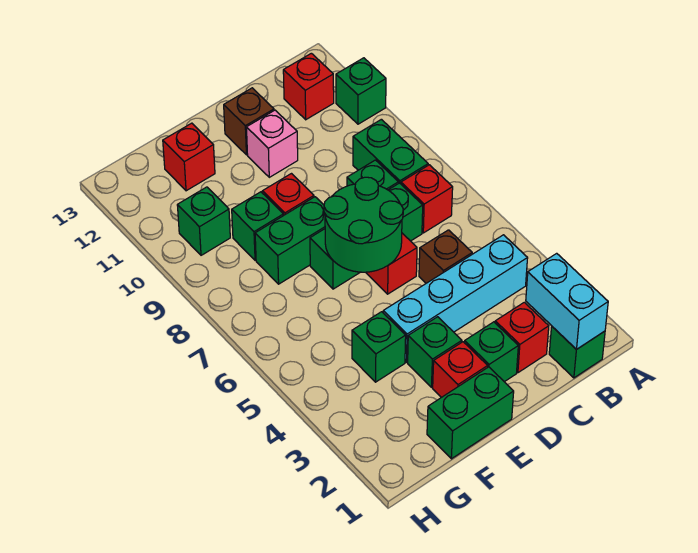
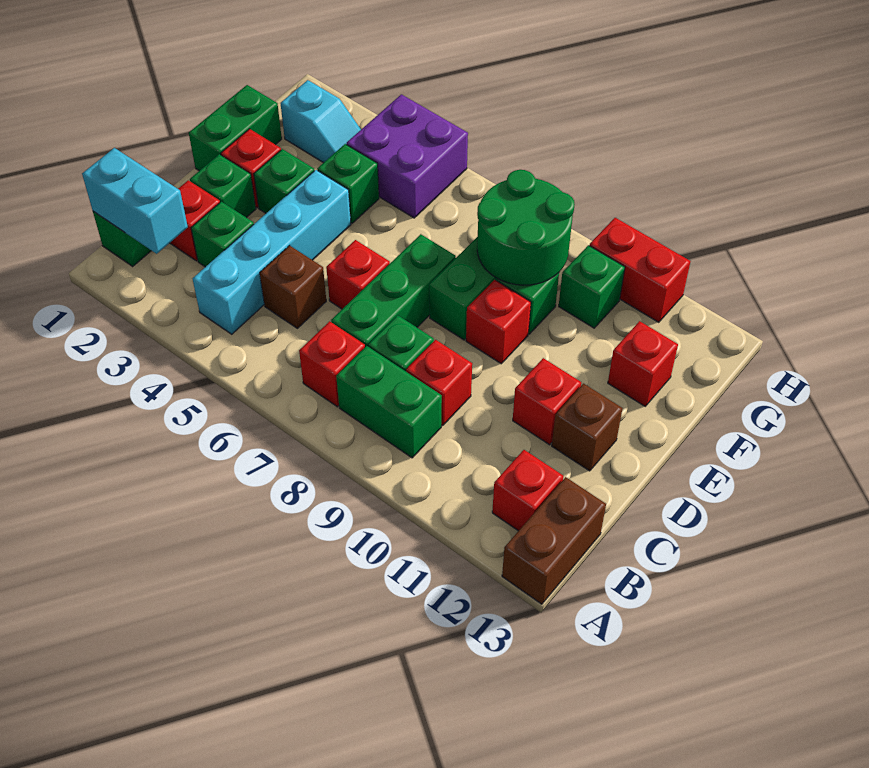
green brick A11 level 1 -> green brick C3 level 1
none -> brown brick A13:B13 level 1
none -> red brick C9 level 1
green round brick D6:E7 level 2 -> green round brick F8:G9 level 2
pink brick D11 level 1 -> red brick D11 level 1
none -> cyan slope G2:G3 level 1 top 2
none -> purple brick G4:H5 level 1
none -> red brick H10:H11 level 1

